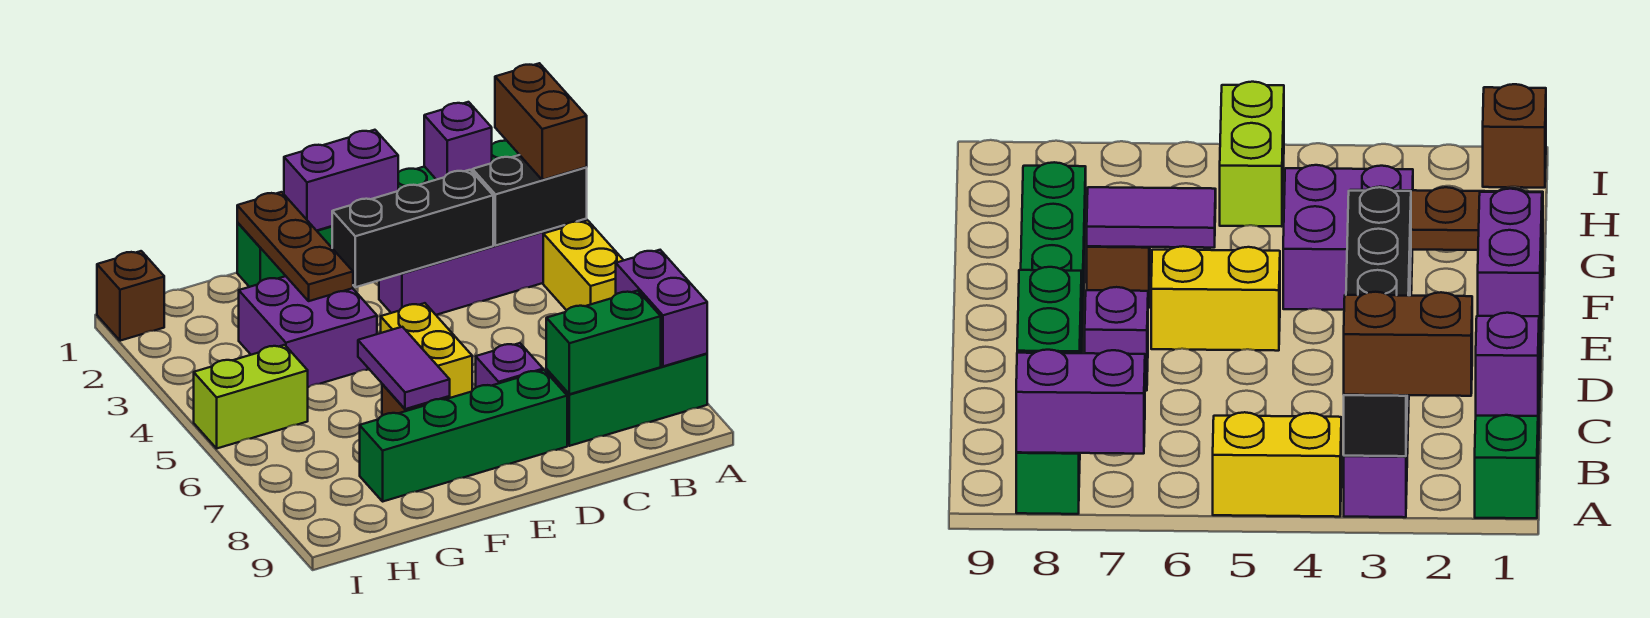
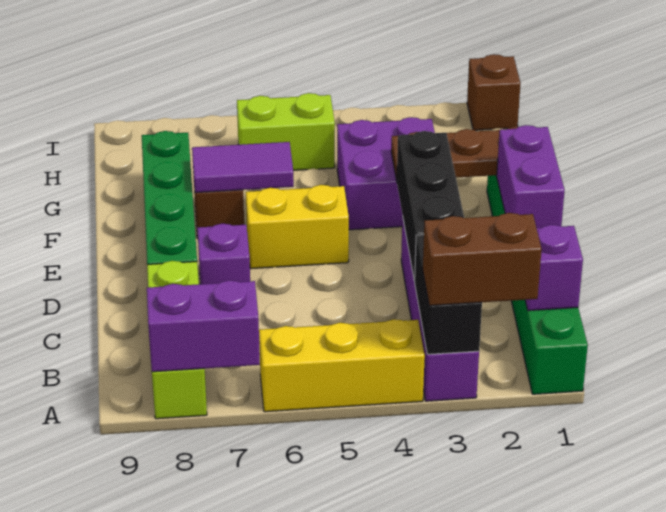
yellow brick A4:A5 level 1 -> yellow brick A4:A6 level 1
green brick A8:C8 level 1 -> lime brick A8:C8 level 1
green brick B8:C8 level 2 -> none
lime brick H5:I5 level 1 -> lime brick H5:H6 level 1

